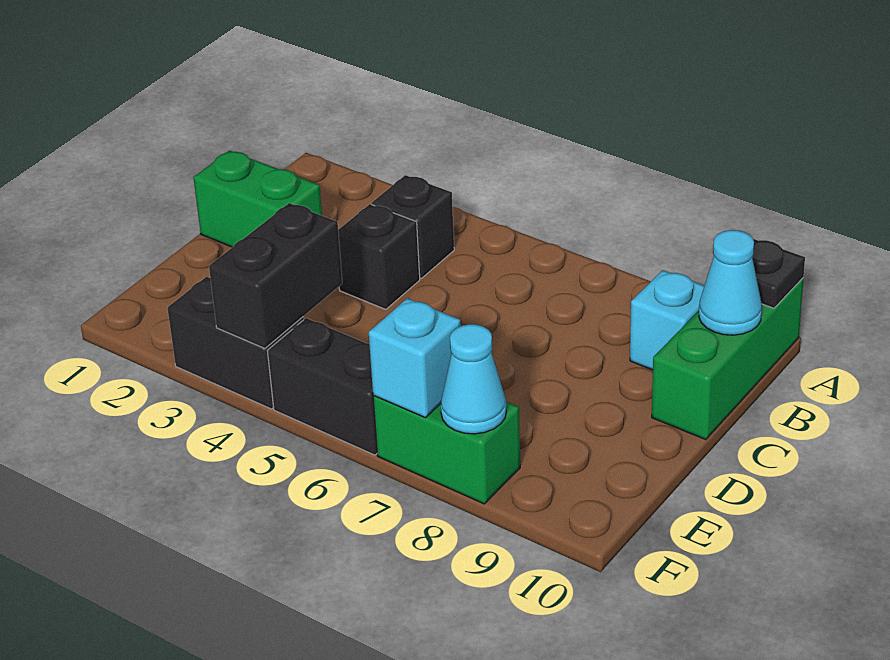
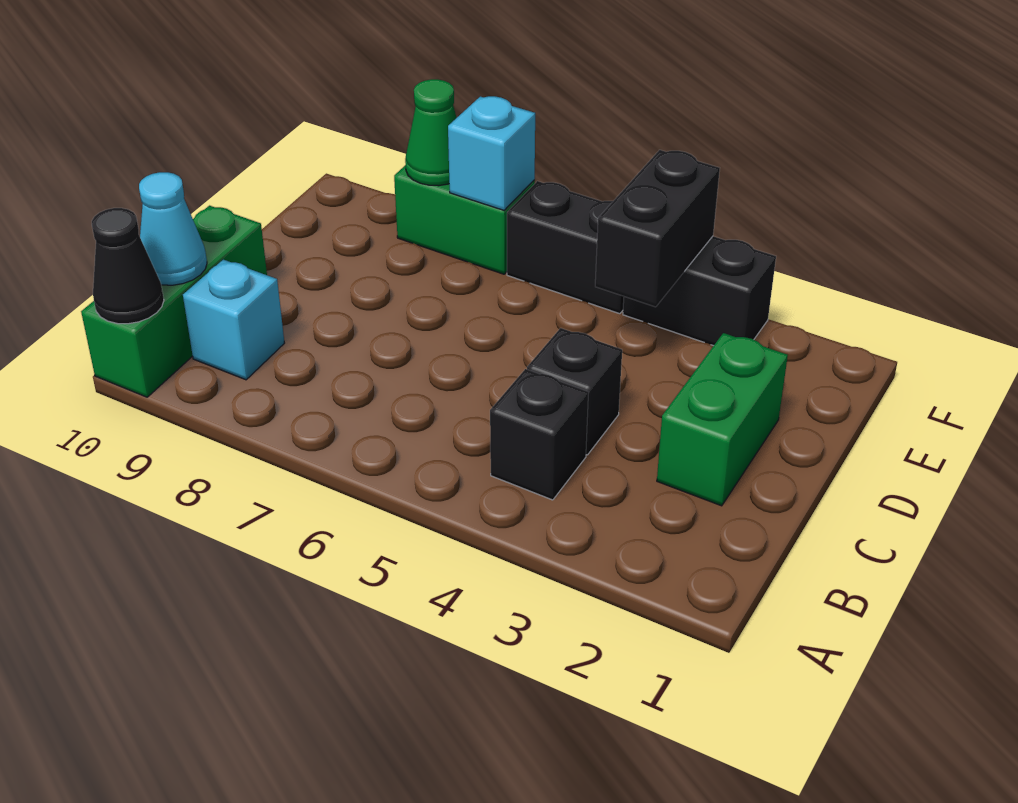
black plate A10 level 2 -> black cone A10 level 2
green brick C1:C2 level 1 -> green brick C2:D2 level 1
cyan cone F8 level 2 -> green cone F8 level 2

